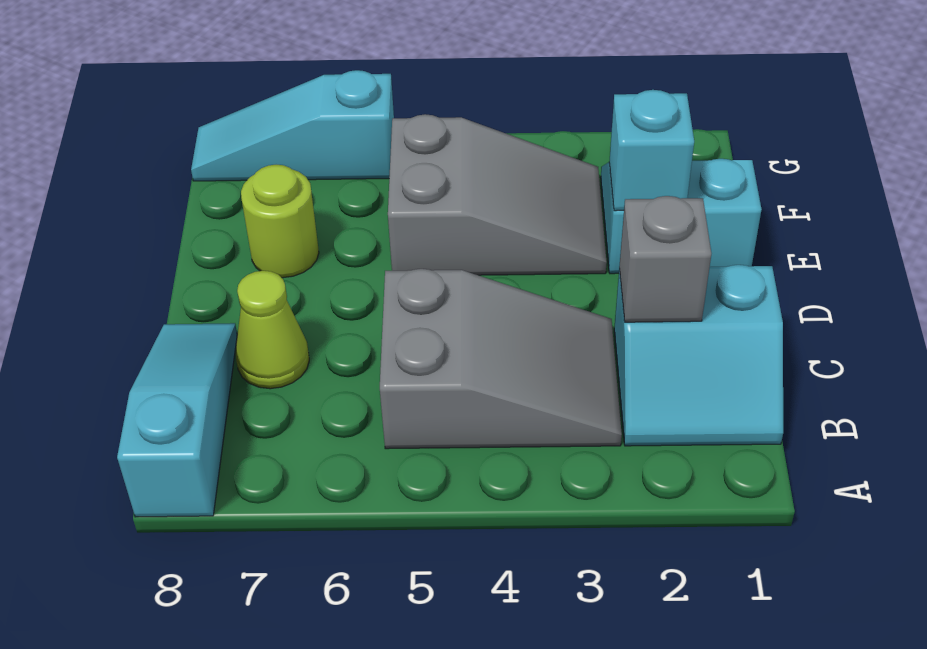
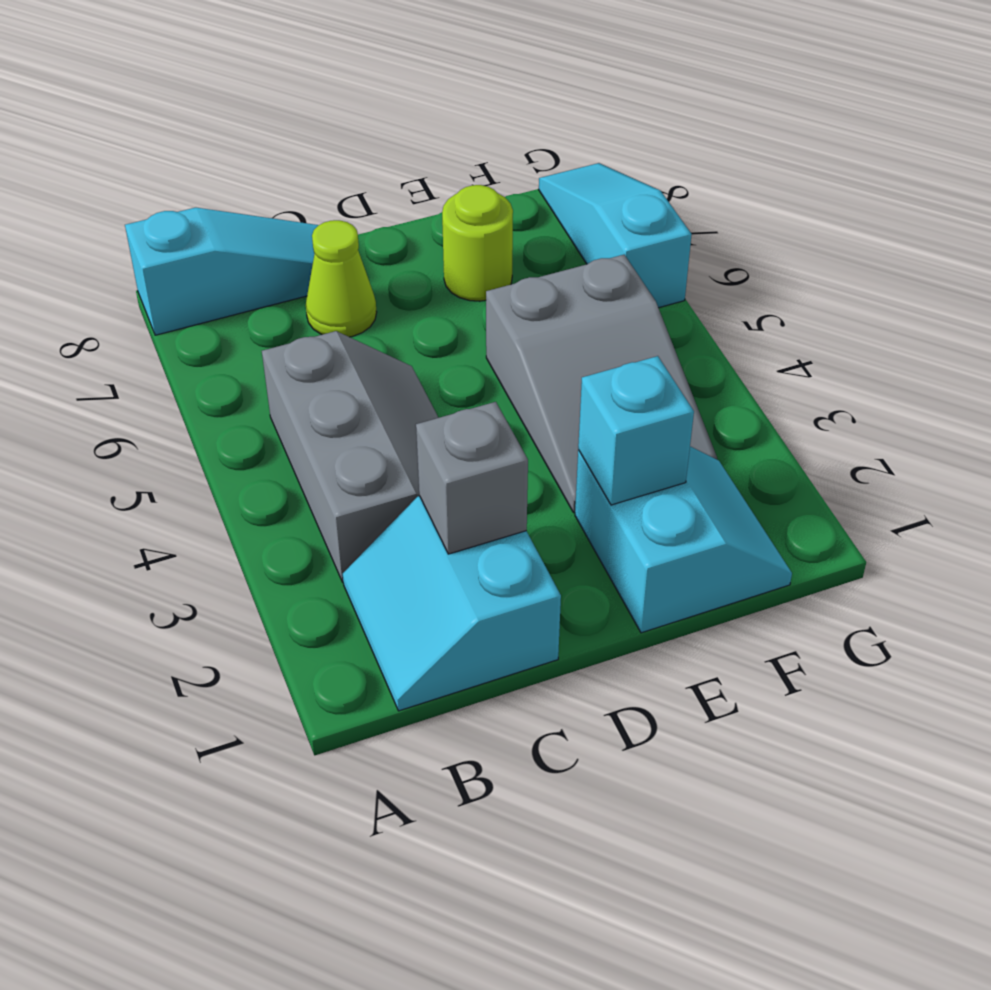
grey slope B3:C5 level 1 top 5 -> grey slope B3:C5 level 1 top B

